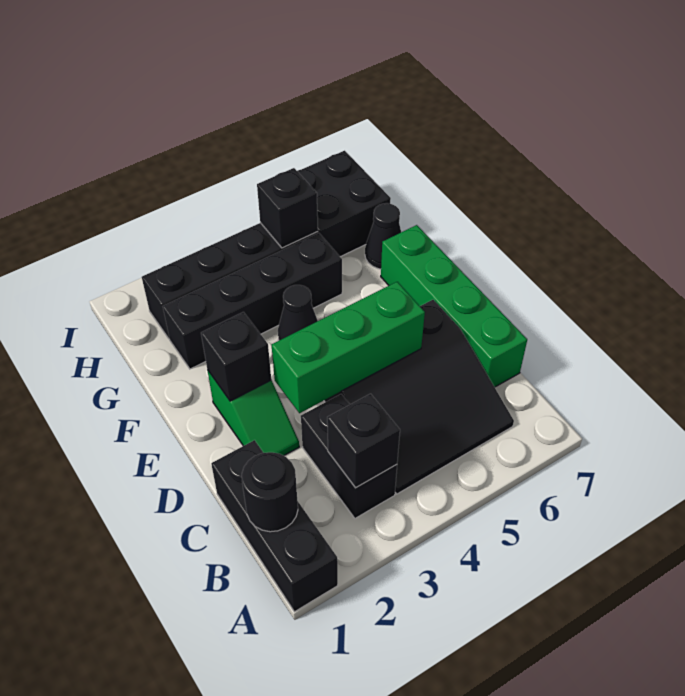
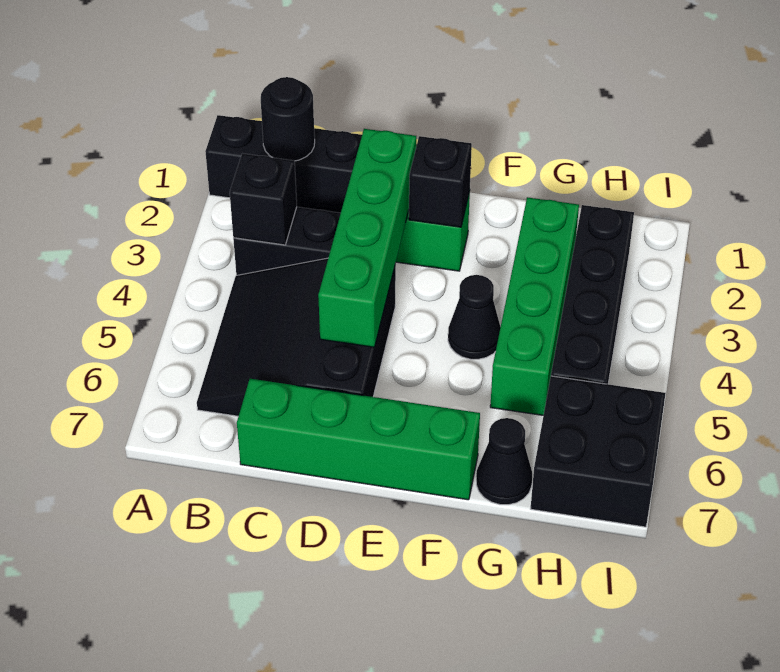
green brick D3:D5 level 2 -> green brick D2:D5 level 2
black brick G2:G5 level 1 -> green brick G2:G5 level 1
black brick H5 level 2 -> none

